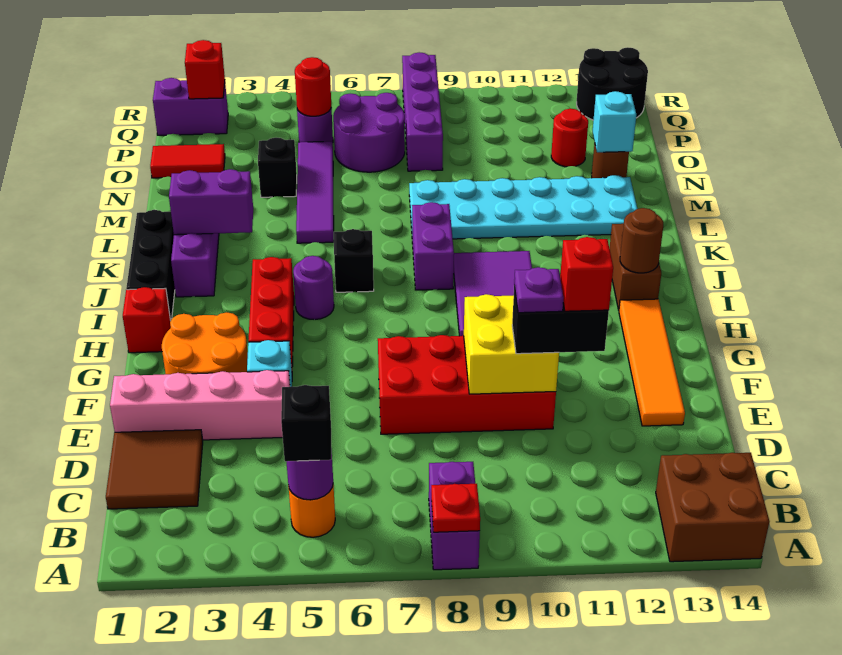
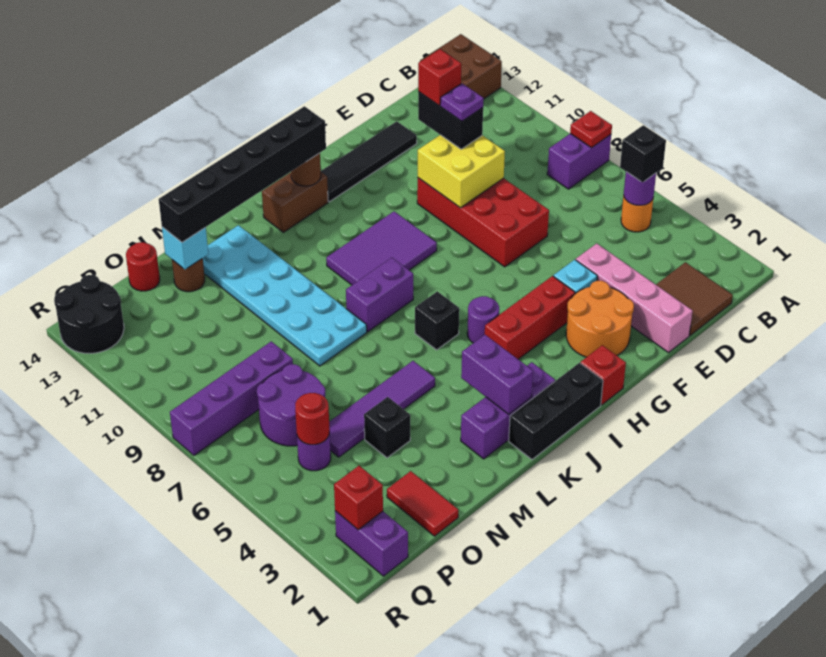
orange tile E13:H13 level 1 -> black tile E13:H13 level 1
none -> black brick I13:N13 level 3
red round brick O12 level 1 -> red round brick O14 level 1

